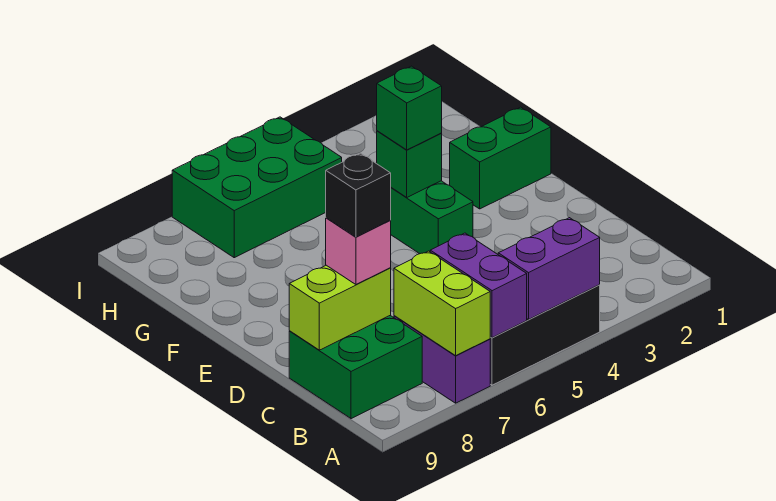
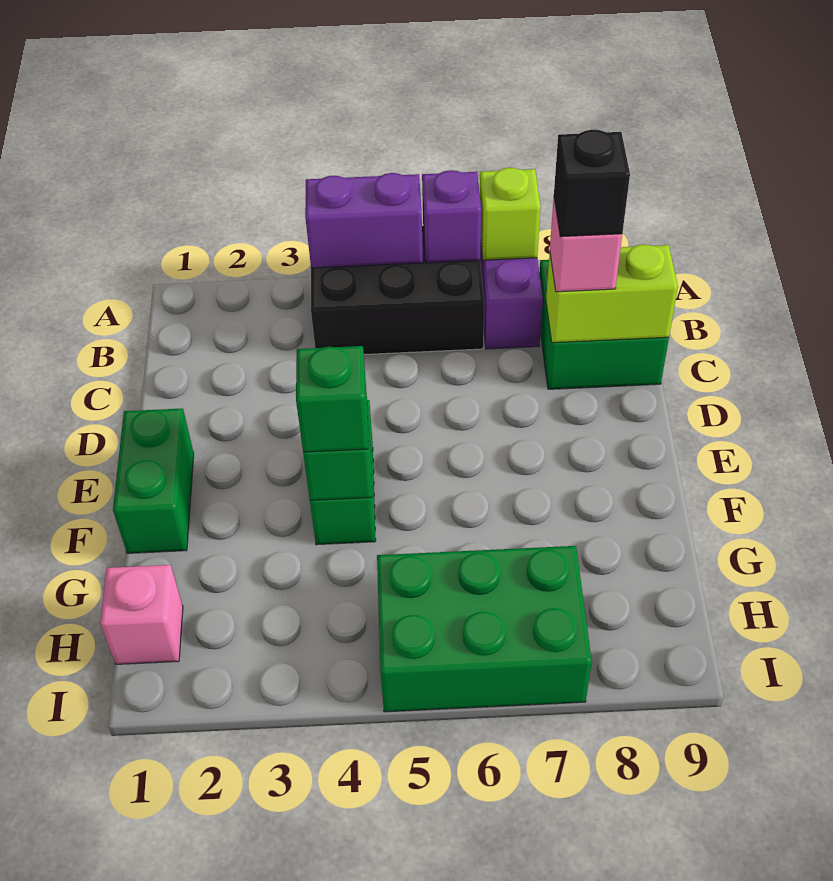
purple brick A6:B6 level 2 -> purple brick A6 level 2
lime brick A7:B7 level 2 -> lime brick A7 level 2
green brick F1:F2 level 1 -> green brick E1:F1 level 1
none -> pink brick H1 level 1

